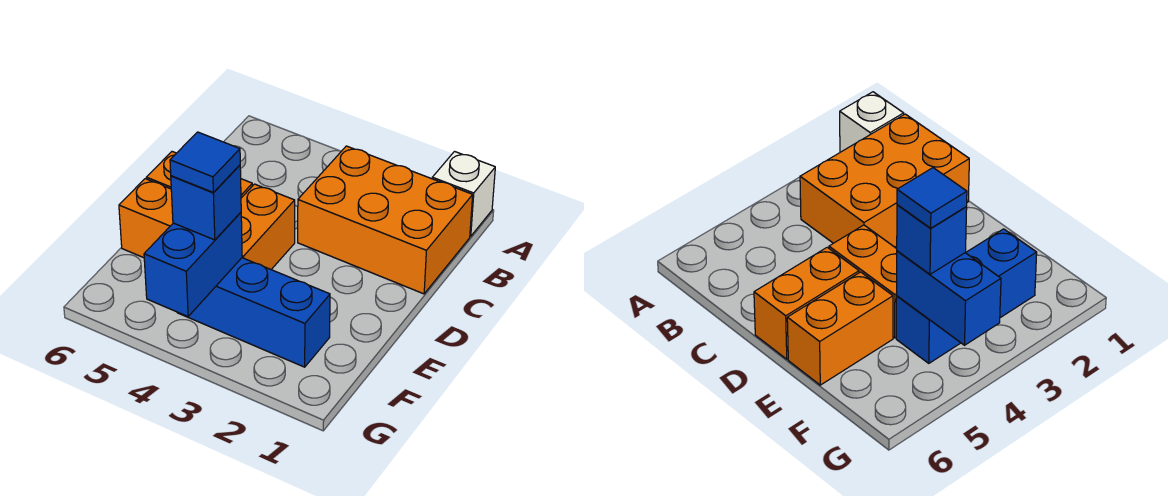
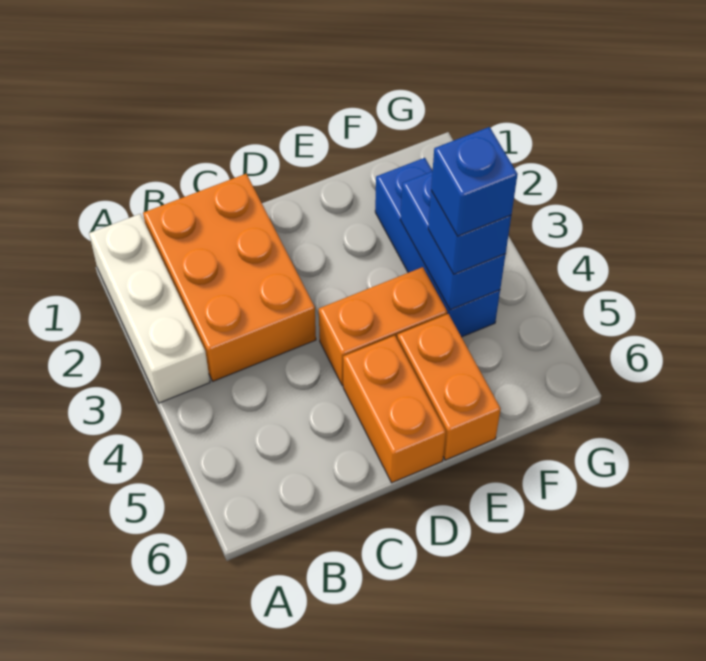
white brick A1 level 1 -> white brick A1:A3 level 1
blue brick F4:G4 level 2 -> blue brick F3:F4 level 2
blue tile F4 level 4 -> blue brick F4 level 4

